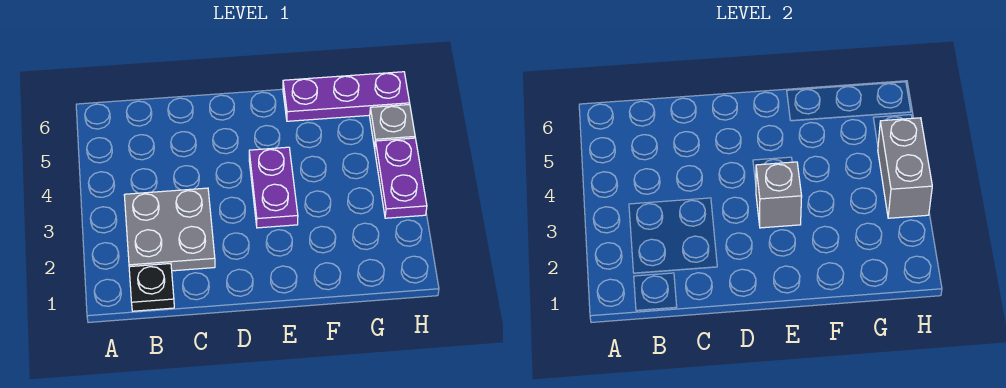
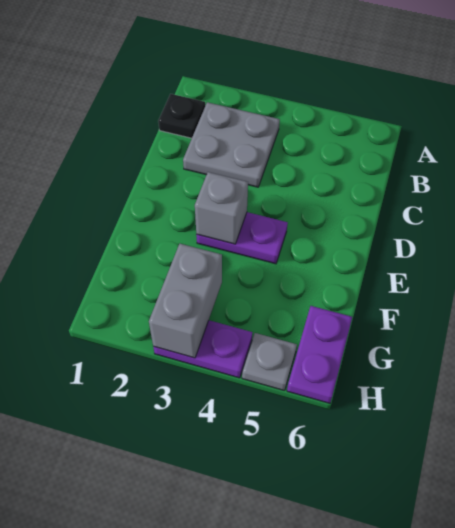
purple plate F6:H6 level 1 -> purple plate G6:H6 level 1
grey brick H3:H4 level 2 -> grey brick G3:H3 level 2

